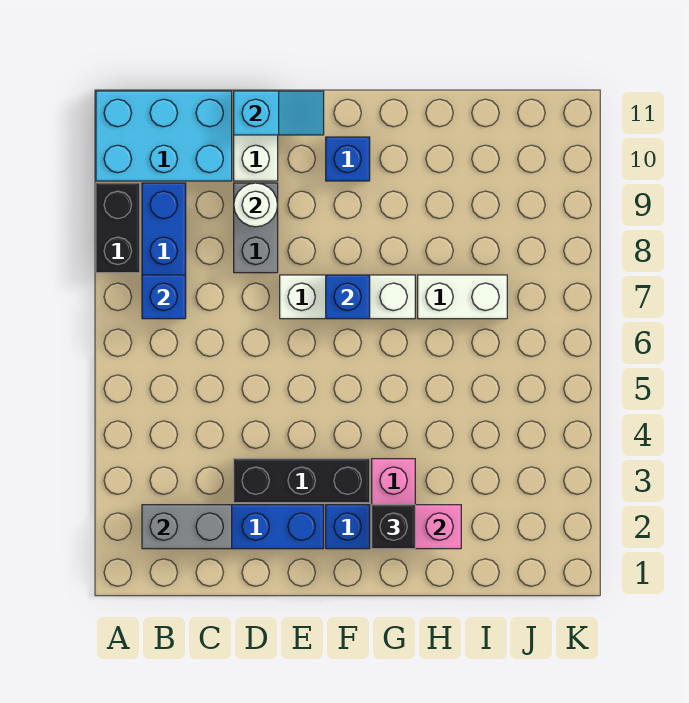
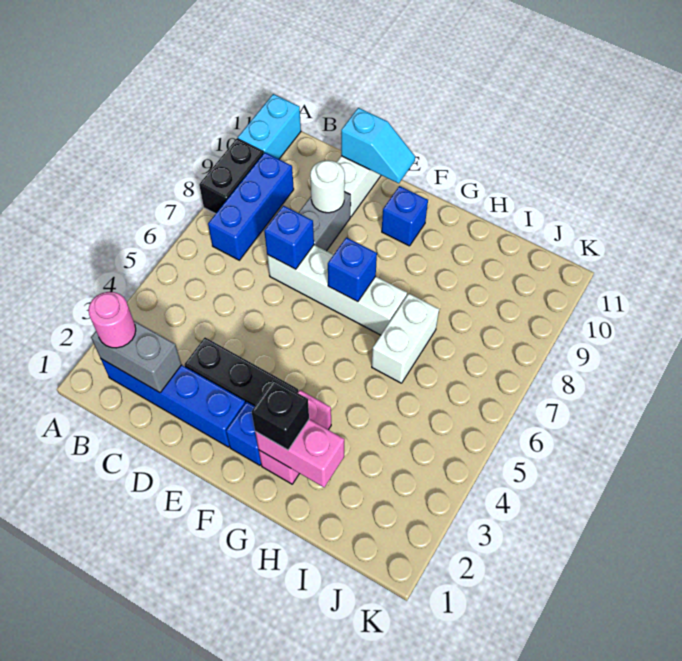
cyan brick A10:C11 level 1 -> cyan brick A10:A11 level 1
none -> pink round brick B2 level 3
blue brick B7 level 2 -> blue brick D7 level 2
white brick E7:G7 level 1 -> white brick D7:G7 level 1
white brick H7:I7 level 1 -> white brick H6:H7 level 1

